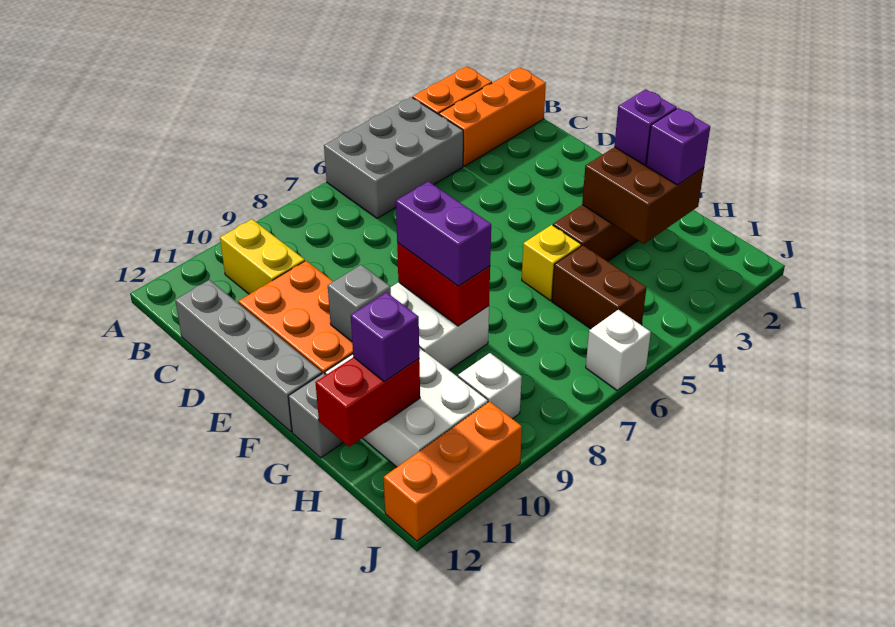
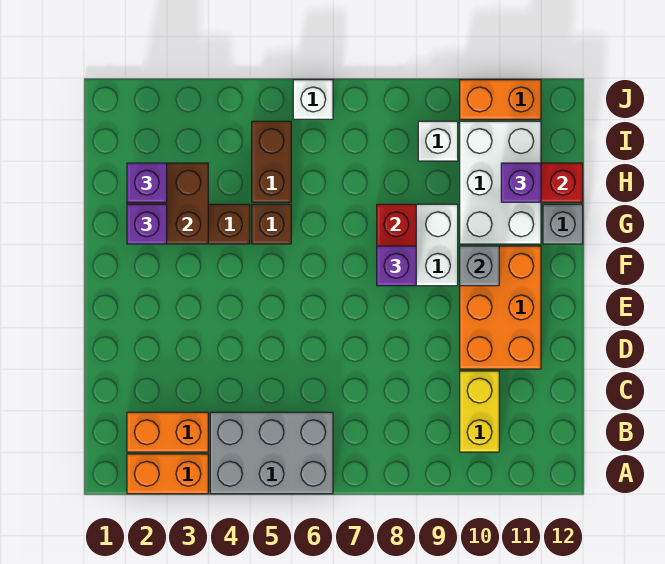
orange brick B1:B3 level 1 -> orange brick B2:B3 level 1
grey brick C12:F12 level 1 -> none
purple brick F8:G8 level 3 -> purple brick F8 level 3
yellow brick G5 level 1 -> brown brick G5 level 1
orange brick J10:J12 level 1 -> orange brick J10:J11 level 1

